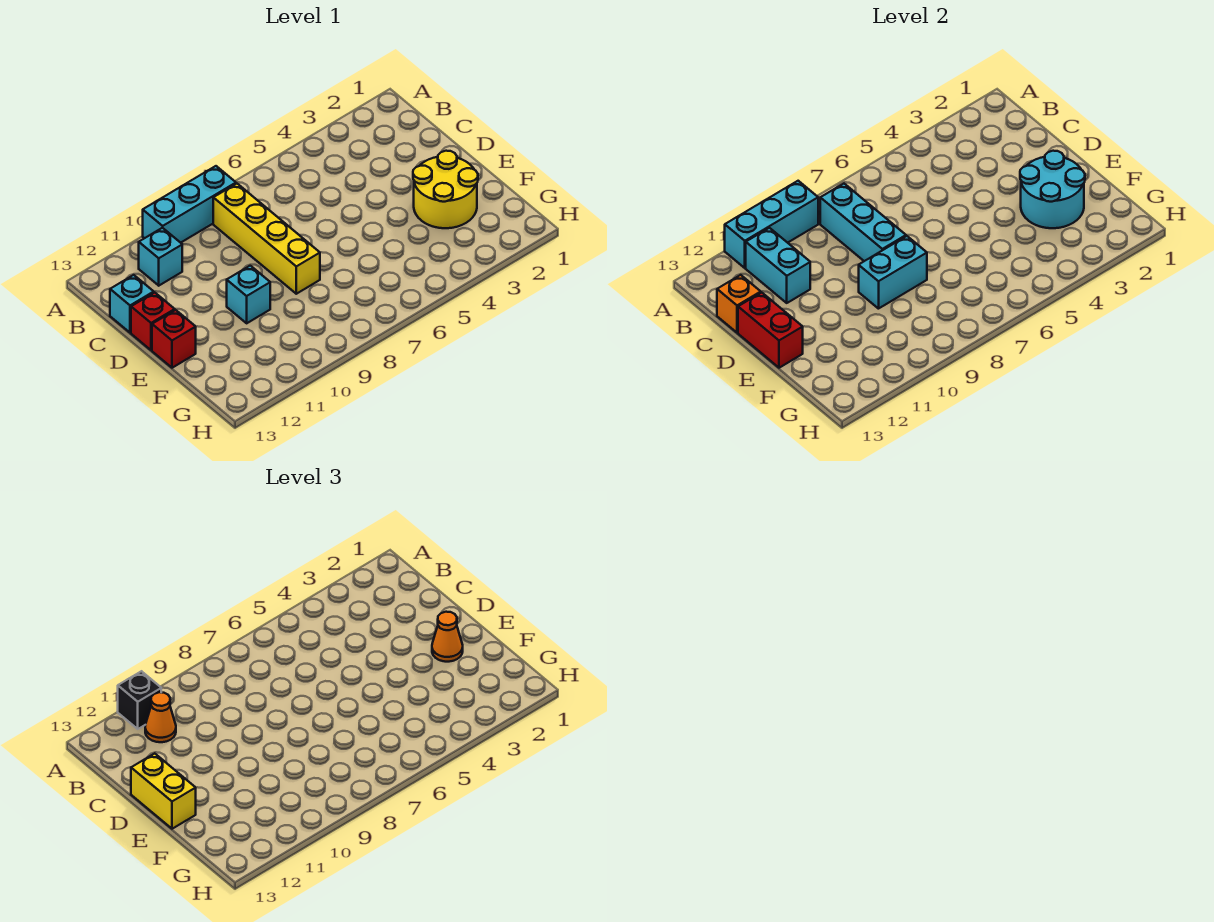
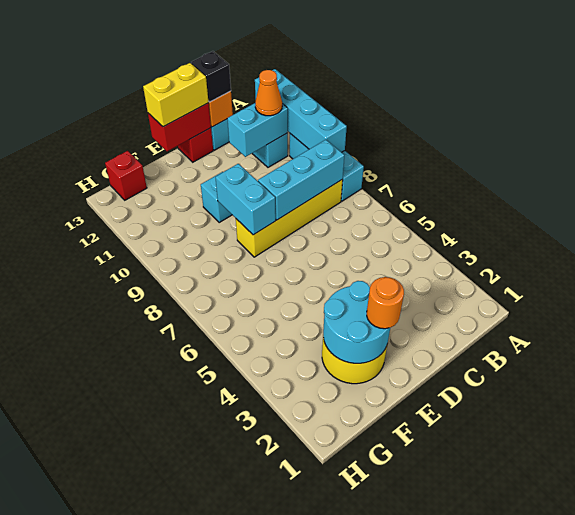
cyan brick A9:A11 level 2 -> cyan brick A9:A12 level 2
black brick A11 level 3 -> black brick C13 level 3
orange cone E2 level 3 -> orange round brick E2 level 3
red brick E13 level 1 -> red brick G13 level 1

